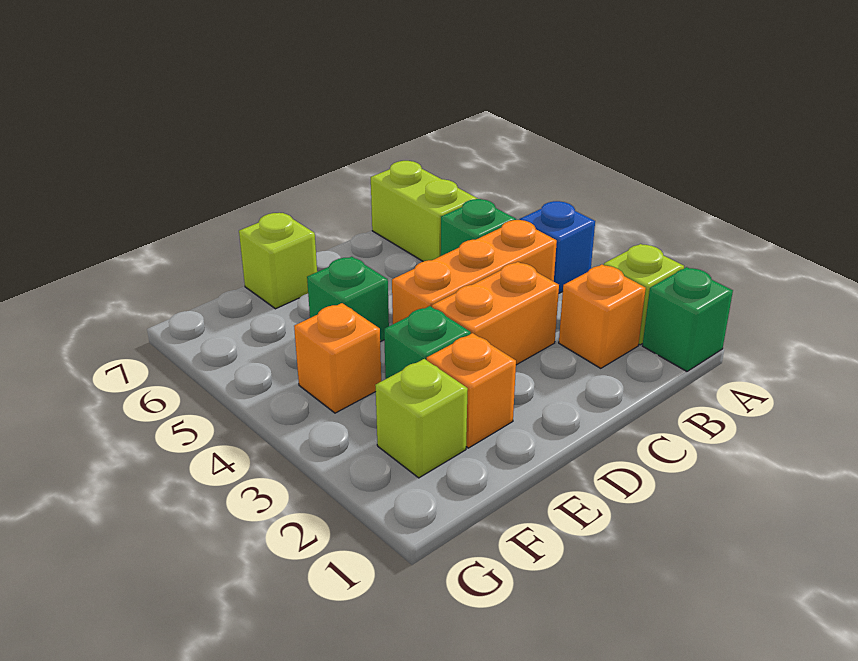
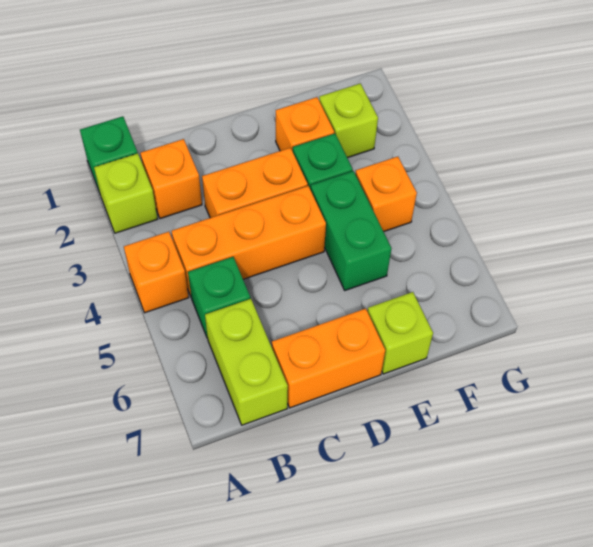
blue brick A4 level 1 -> orange brick A4 level 1
none -> orange brick C7:D7 level 1
green brick E5 level 1 -> green brick E4:E5 level 1

